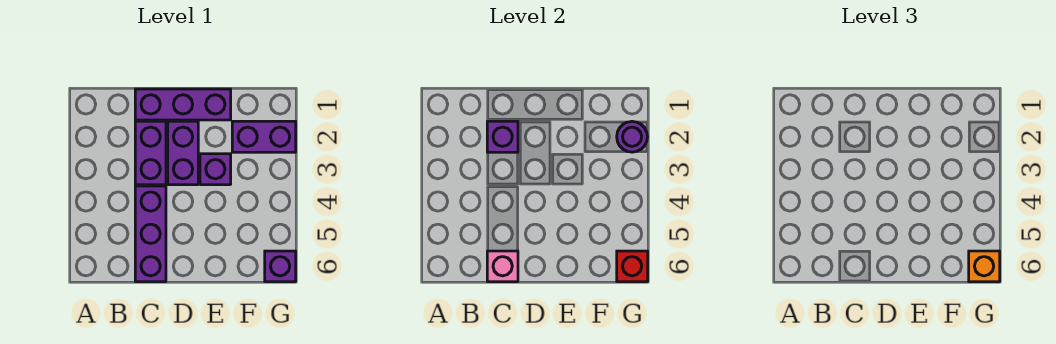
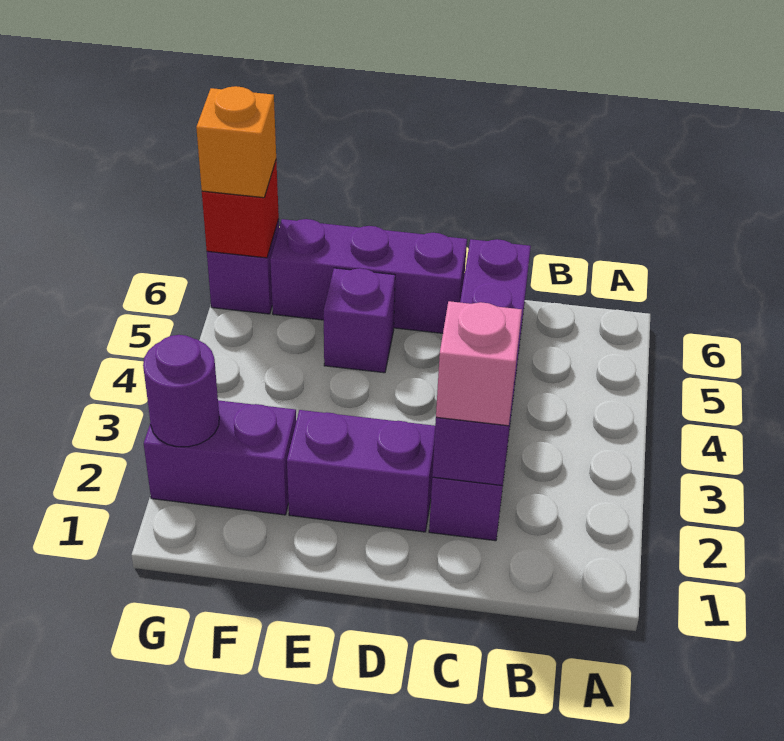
purple brick C1:E1 level 1 -> purple brick D6:F6 level 1
pink brick C6 level 2 -> pink brick C2 level 3
purple brick D2:D3 level 1 -> purple brick D2:E2 level 1
purple brick E3 level 1 -> purple brick E5 level 1

